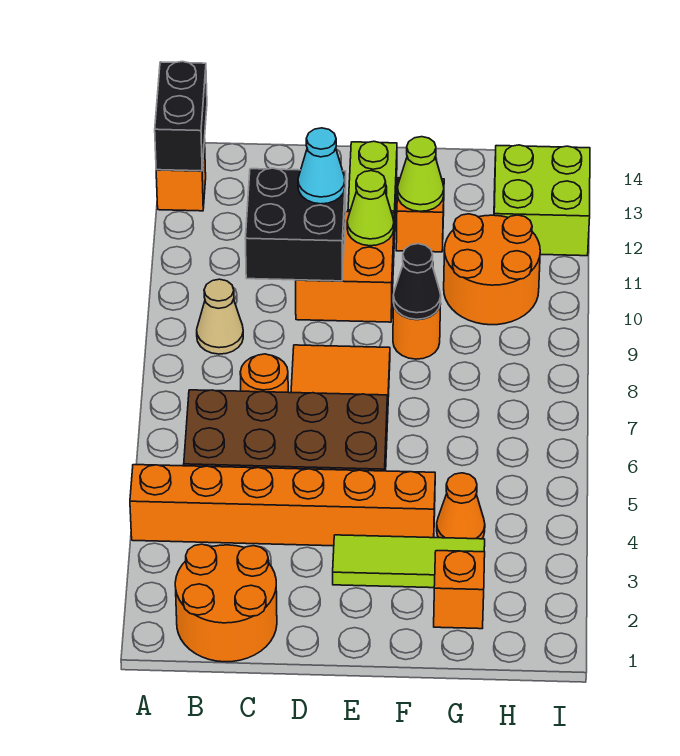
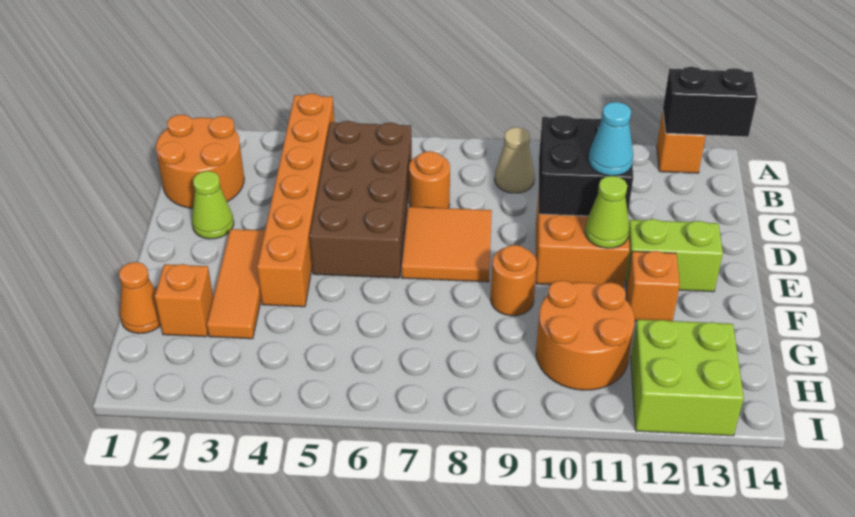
lime tile E3:G3 level 1 -> orange tile E3:G3 level 1
black cone F9 level 2 -> none
lime cone F12 level 2 -> lime cone D2 level 1
orange cone G4 level 1 -> orange cone G1 level 1

